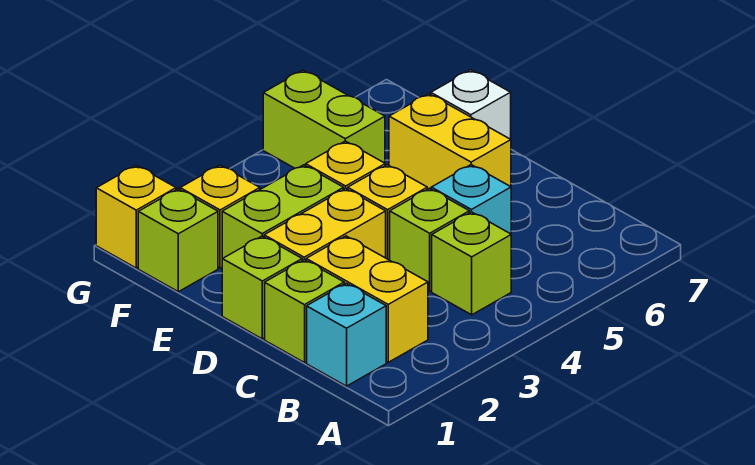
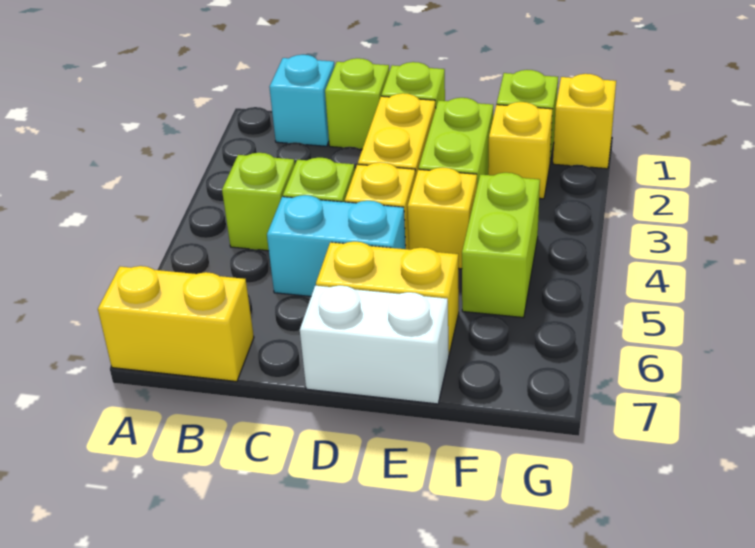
yellow brick B2:C2 level 1 -> yellow brick A7:B7 level 1
cyan brick C5 level 1 -> cyan brick C5:D5 level 1
white brick E7 level 1 -> white brick D7:E7 level 1
lime brick F5:G5 level 1 -> lime brick F4:F5 level 1

